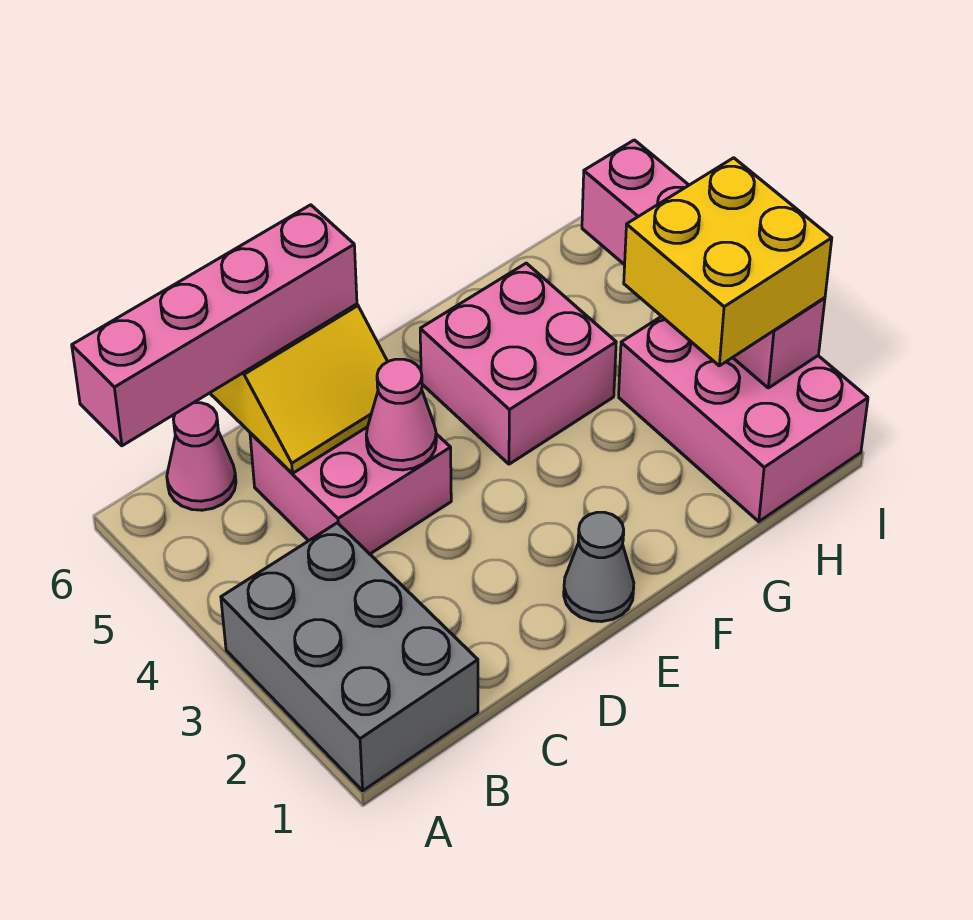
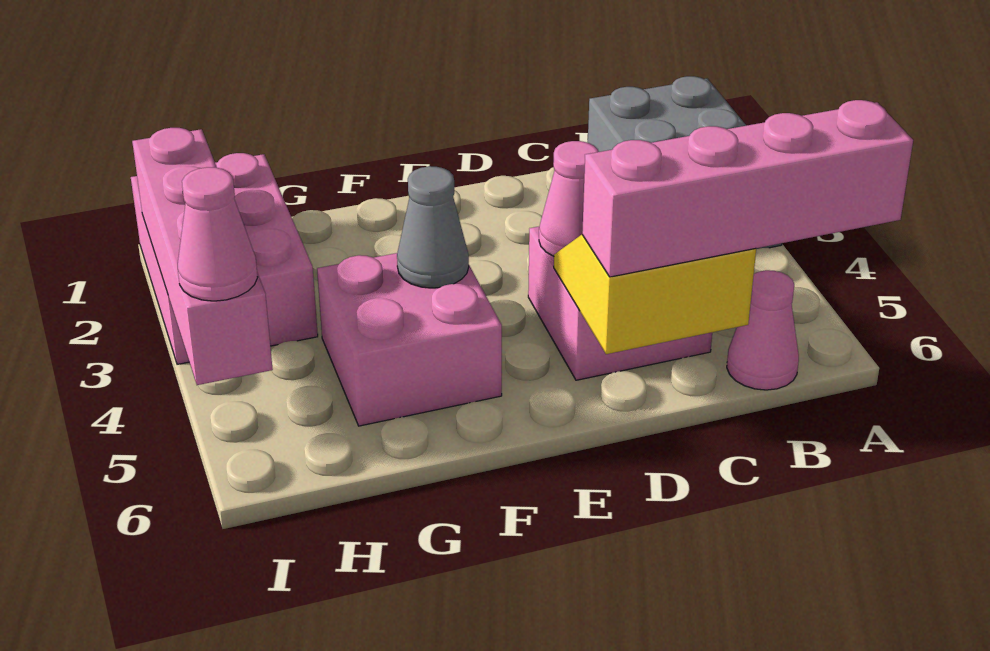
grey cone E1 level 1 -> grey cone F4 level 2
yellow brick H2:I3 level 3 -> none
none -> pink cone I5 level 3

